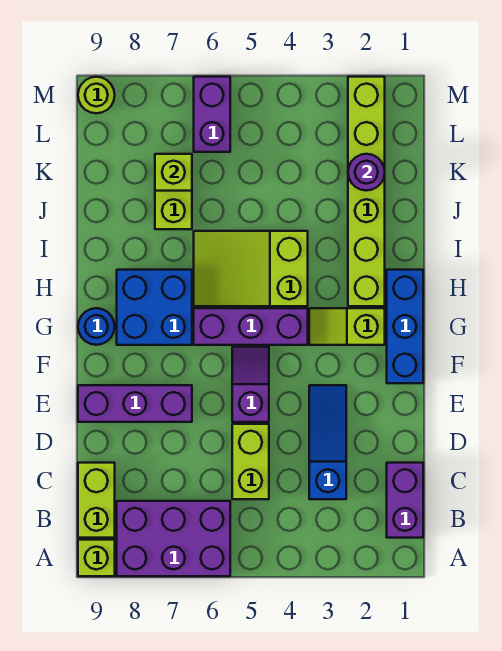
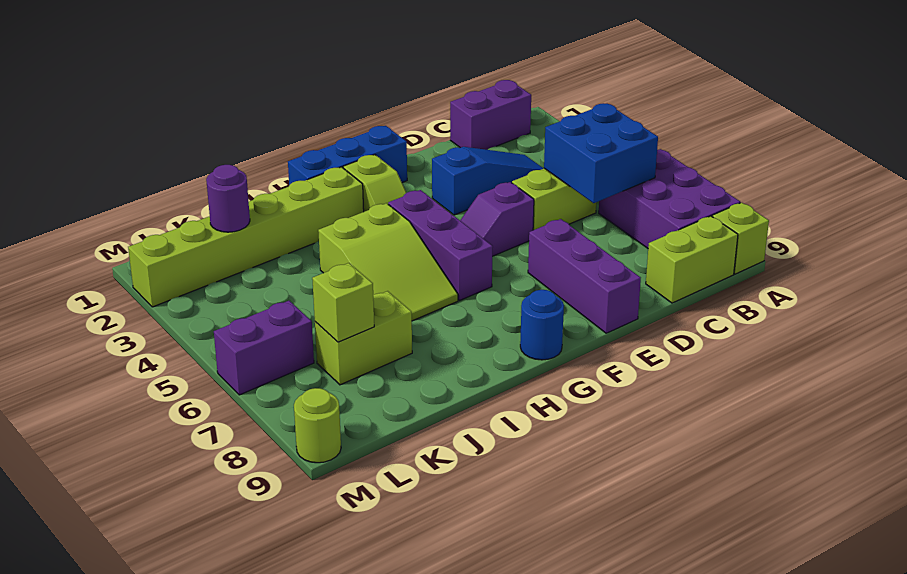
blue slope C3:E3 level 1 top C -> blue slope C3:E3 level 1 top E
blue brick G7:H8 level 1 -> blue brick B5:C6 level 2

